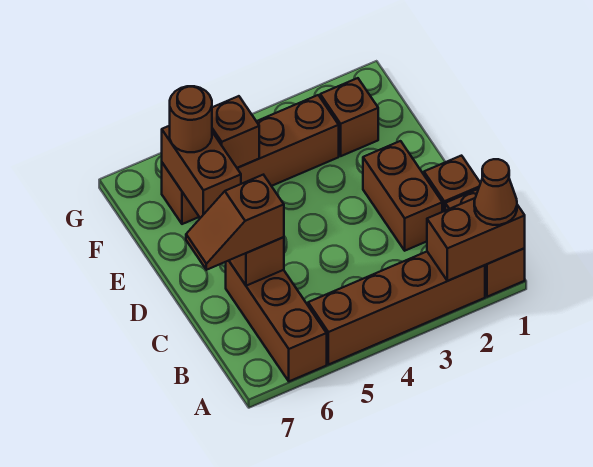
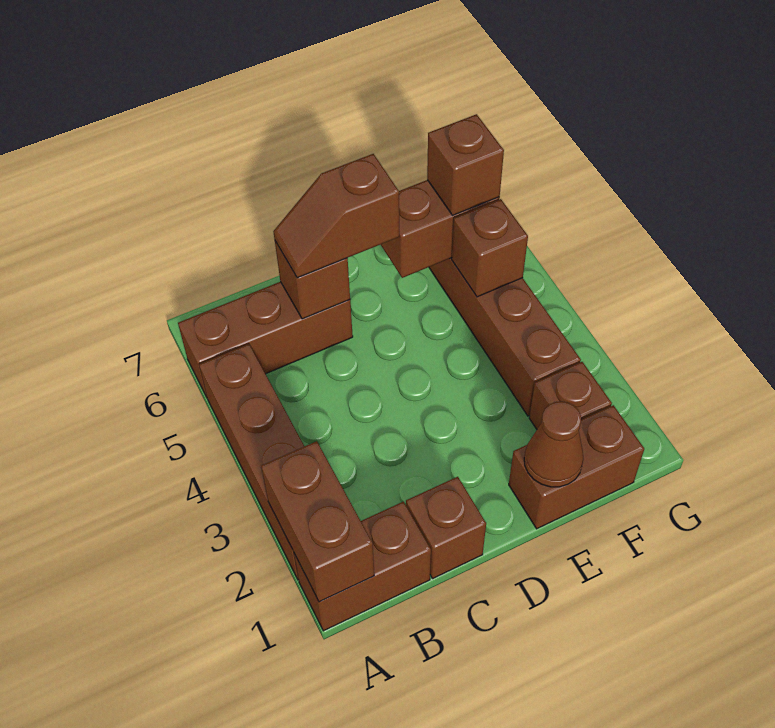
brown cone A1 level 3 -> brown cone E1 level 2
brown brick C2:D2 level 1 -> brown brick E1:F1 level 1
brown slope C6:C7 level 3 top 6 -> brown slope C6:D6 level 3 top D
brown round brick F6 level 3 -> brown brick F6 level 3

